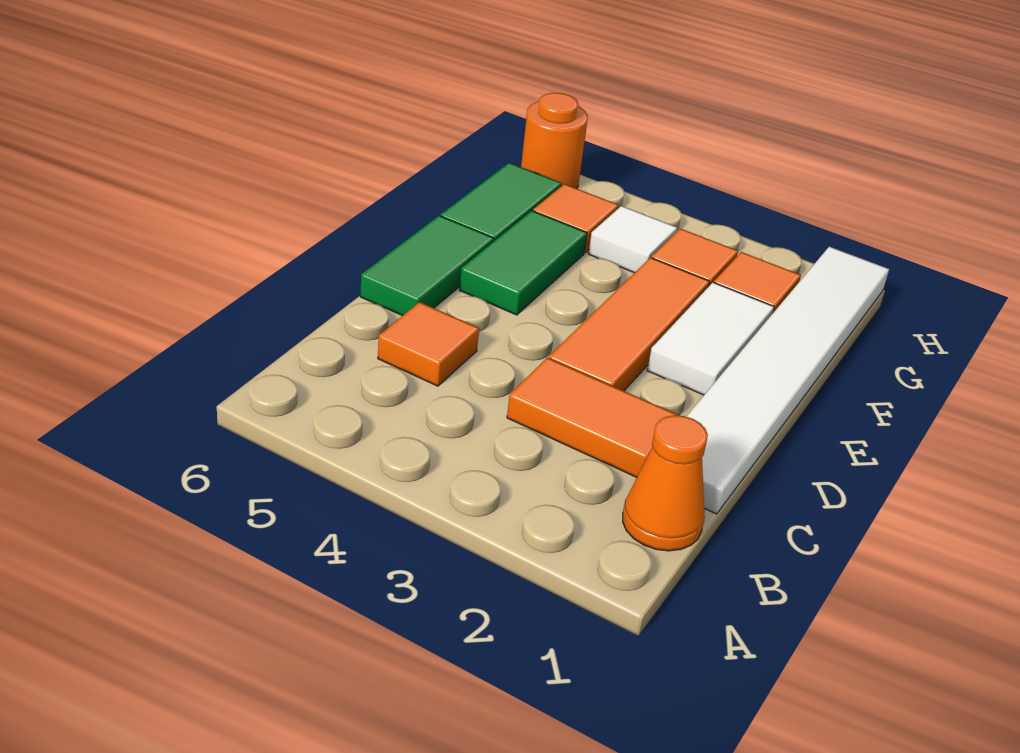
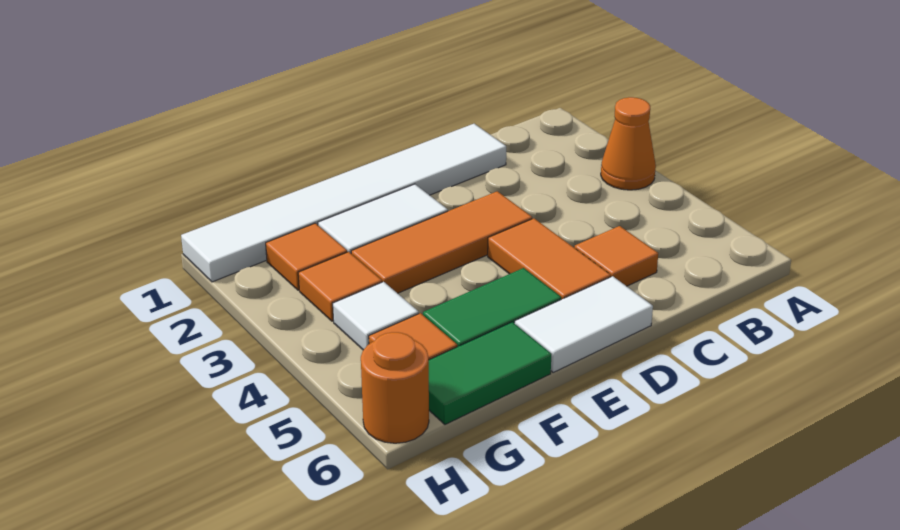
orange cone B1 level 1 -> orange cone A3 level 1
orange tile C2:C3 level 1 -> orange tile D4:D5 level 1
green tile D6:E6 level 1 -> white tile D6:E6 level 1

